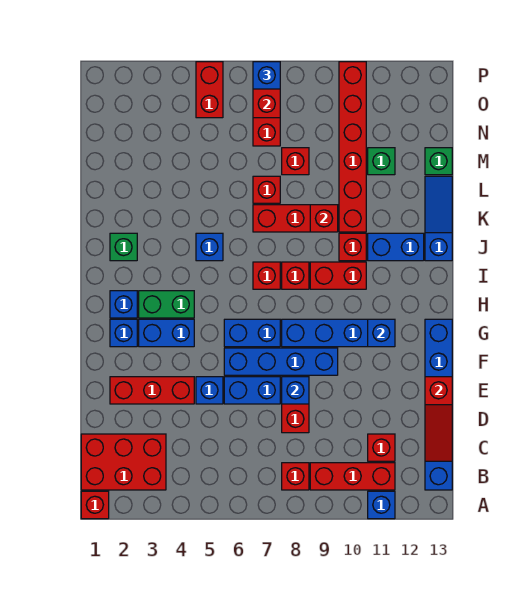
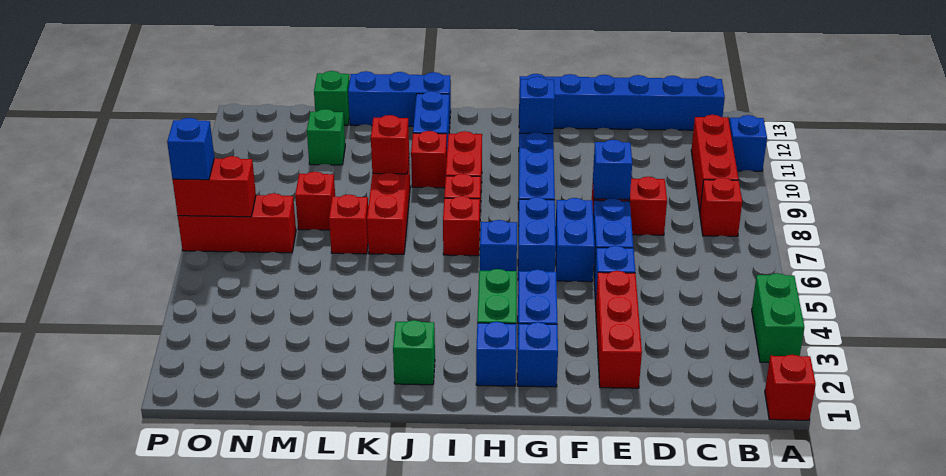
none -> green brick A3:A4 level 1
red brick B1:C3 level 1 -> none
red brick C11 level 1 -> none
red slope C13:E13 level 2 top E -> none
blue brick F6:F9 level 1 -> blue brick F6:F7 level 1
blue brick J5 level 1 -> blue brick H6 level 1
blue slope J13:L13 level 1 top J -> blue brick J13:L13 level 1
red brick K10:P10 level 1 -> none
red brick O5:P5 level 1 -> none

